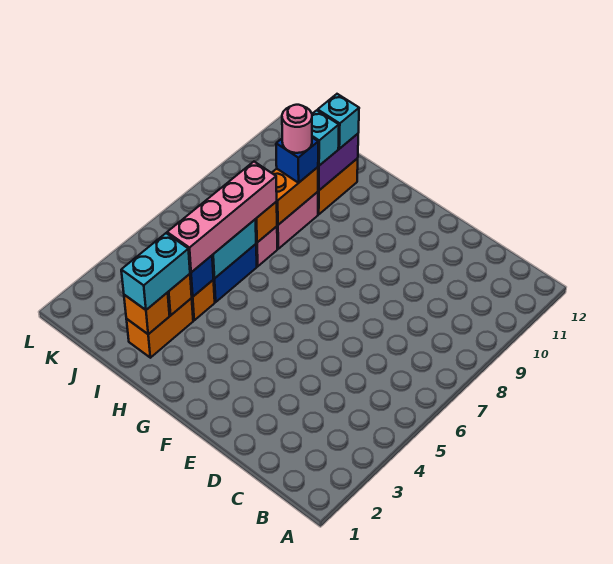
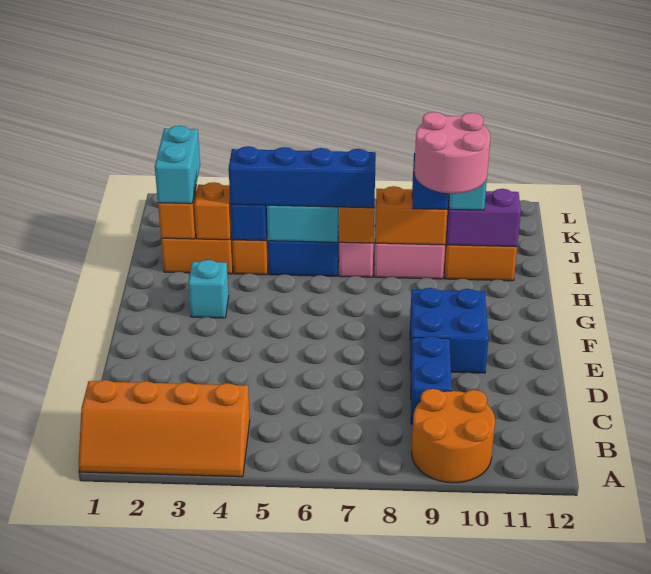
none -> orange slope A1:B4 level 1 top B
none -> orange round brick A9:B10 level 1
none -> blue brick C9:D9 level 1
none -> blue brick E9:F10 level 1
cyan brick I2:I3 level 3 -> cyan brick I2:J2 level 3
pink brick I4:I7 level 3 -> blue brick I4:I7 level 3
pink round brick I9 level 4 -> pink round brick H9:I10 level 4
cyan brick I11 level 3 -> cyan brick G3 level 1

